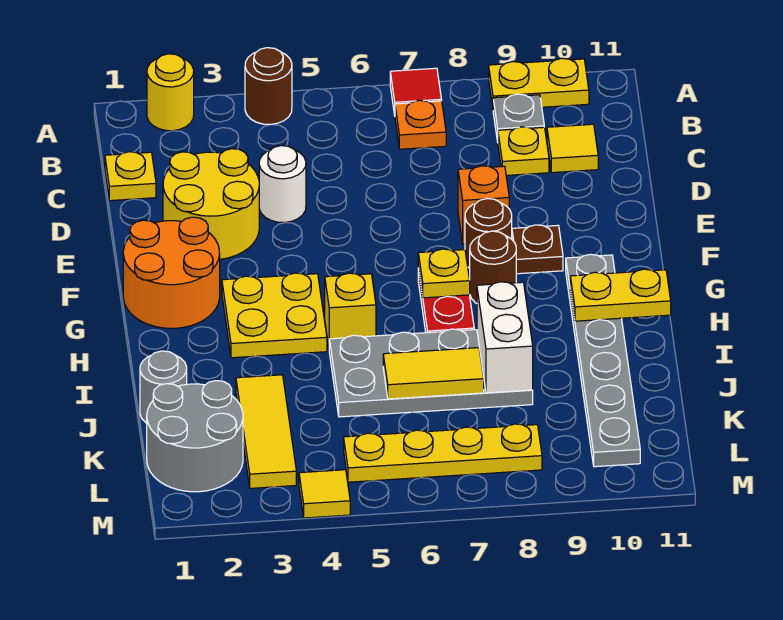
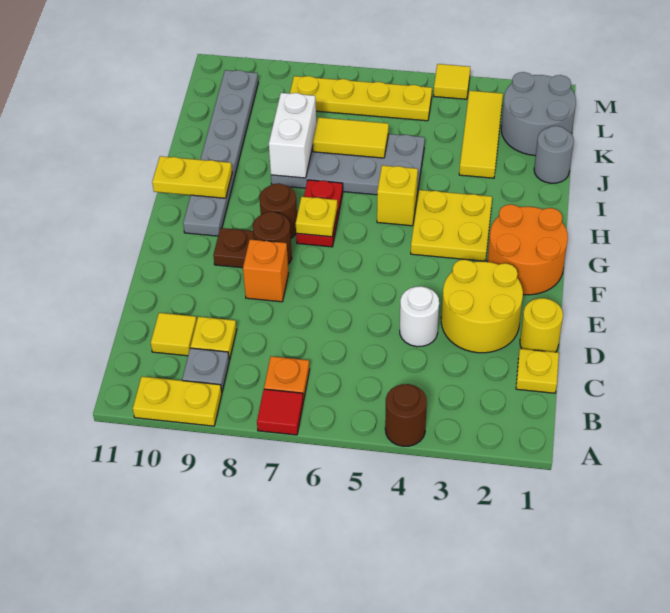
yellow round brick A2 level 1 -> yellow round brick D1 level 1

